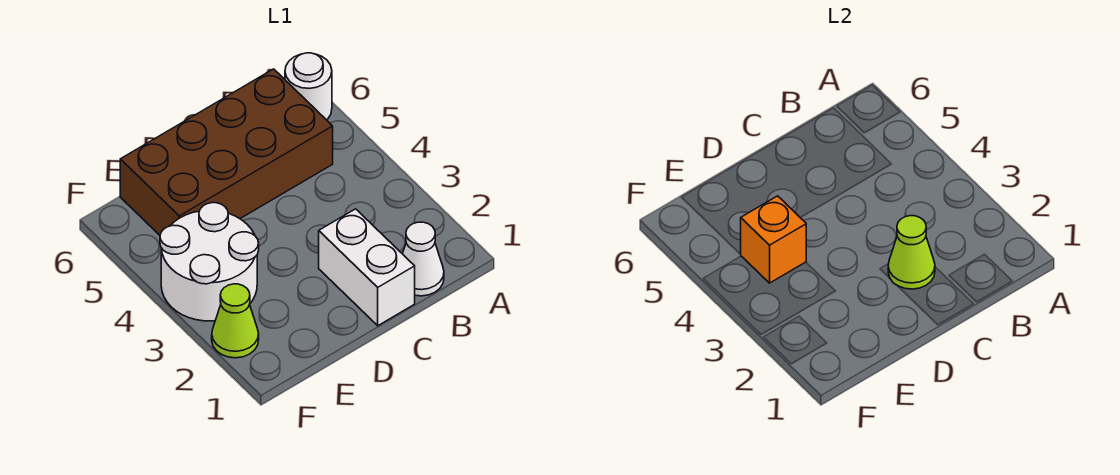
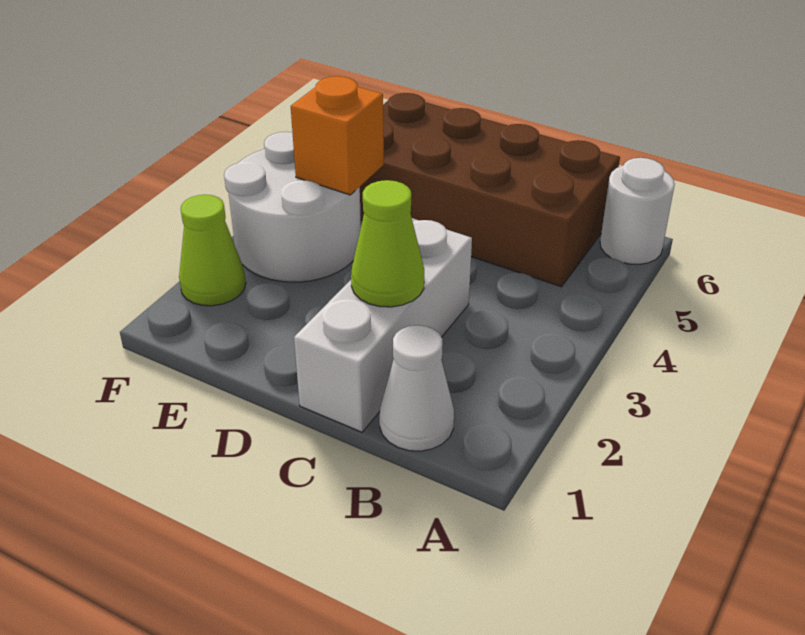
white brick C1:C2 level 1 -> white brick C1:C3 level 1

